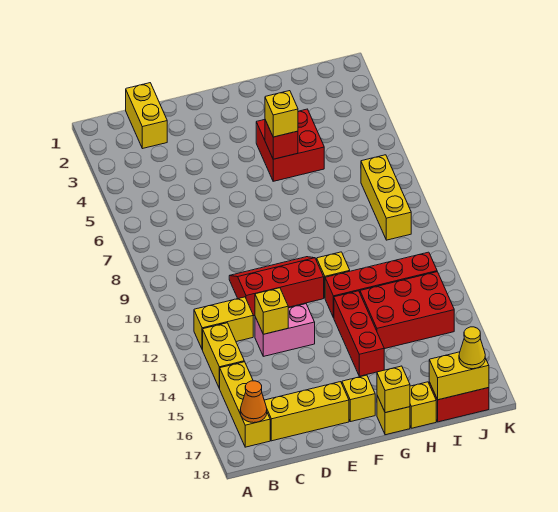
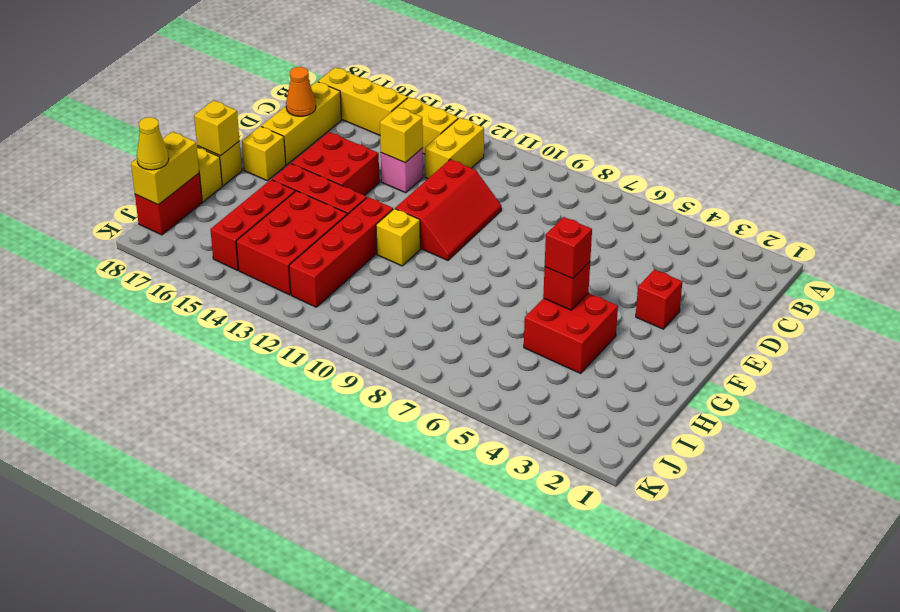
orange cone B17 level 2 -> orange cone D17 level 2
yellow brick C1:C2 level 1 -> none
pink brick D13:E13 level 1 -> pink brick D13 level 1
none -> red brick E3 level 1
none -> red brick E14:F15 level 1
yellow brick G5 level 3 -> red brick G5 level 3
none -> red brick H15:J15 level 1
yellow brick J7:J9 level 1 -> none

